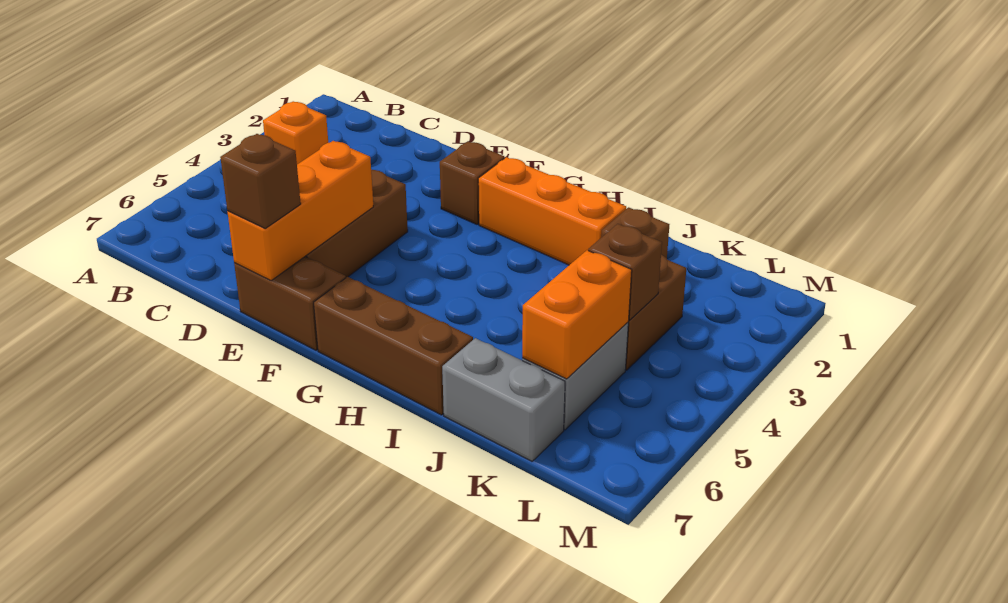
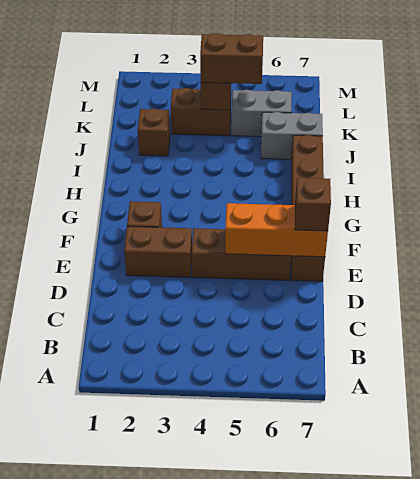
orange brick B3 level 1 -> none
none -> brown brick E2:E3 level 1
orange brick G2:I2 level 1 -> none
grey brick J7:K7 level 1 -> grey brick J6:J7 level 1
none -> brown brick K4:K5 level 3
orange brick K5:K6 level 2 -> none

